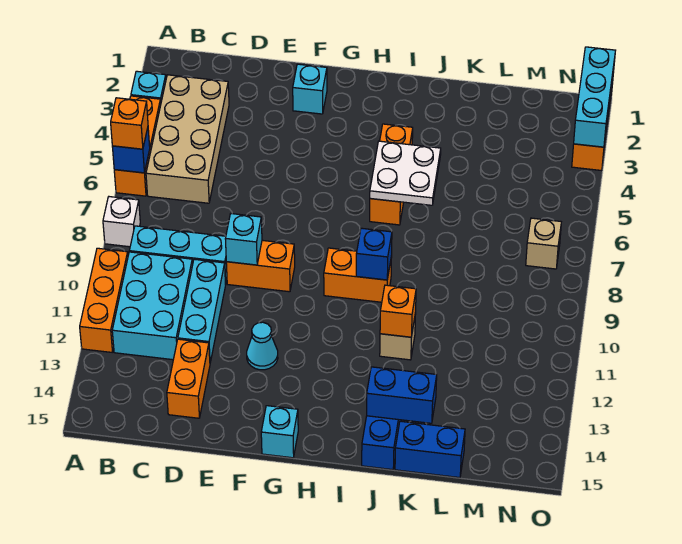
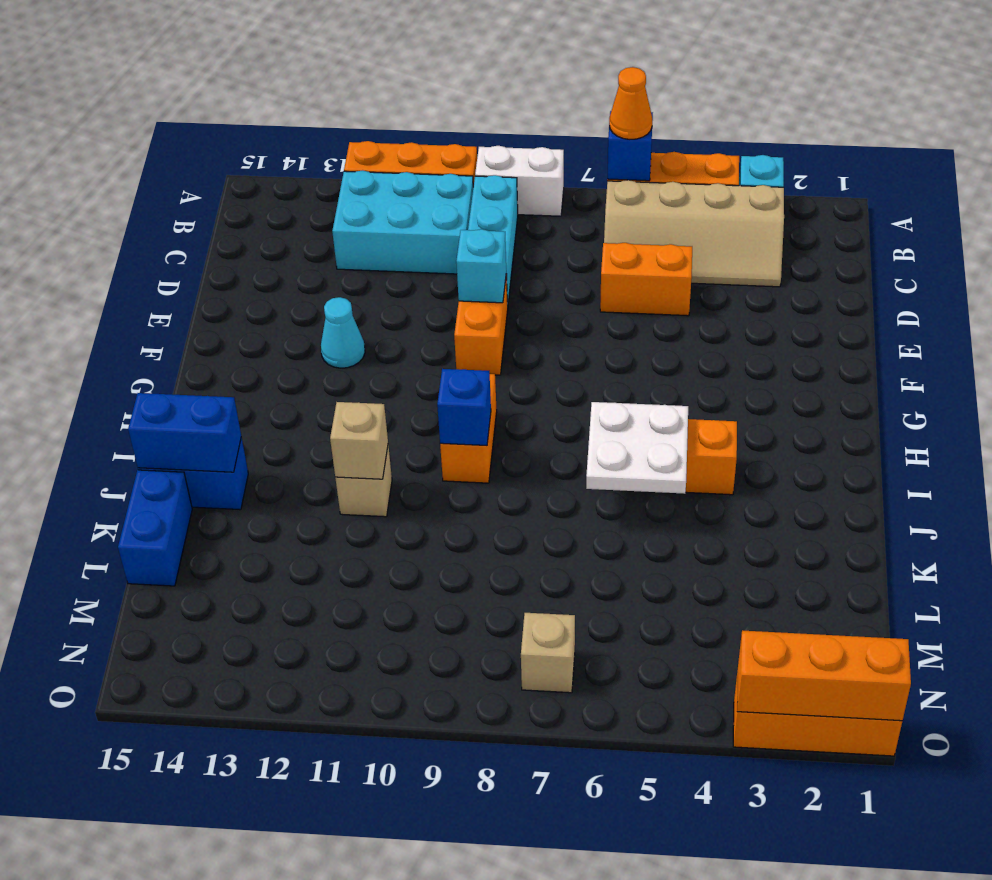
orange brick A6 level 3 -> orange cone A6 level 3
white brick A8 level 1 -> white brick A8:A9 level 1
tan brick B3:C6 level 1 -> tan slope B3:C6 level 1 top B
cyan brick D10:D12 level 1 -> none
orange brick D13:D14 level 1 -> orange brick D5:D6 level 1
cyan brick F2 level 1 -> none
cyan brick G15 level 1 -> none
orange brick J11 level 2 -> tan brick J11 level 2
blue brick J14:K14 level 2 -> blue brick J14:J15 level 2
cyan brick O1:O3 level 2 -> orange brick O1:O3 level 2

